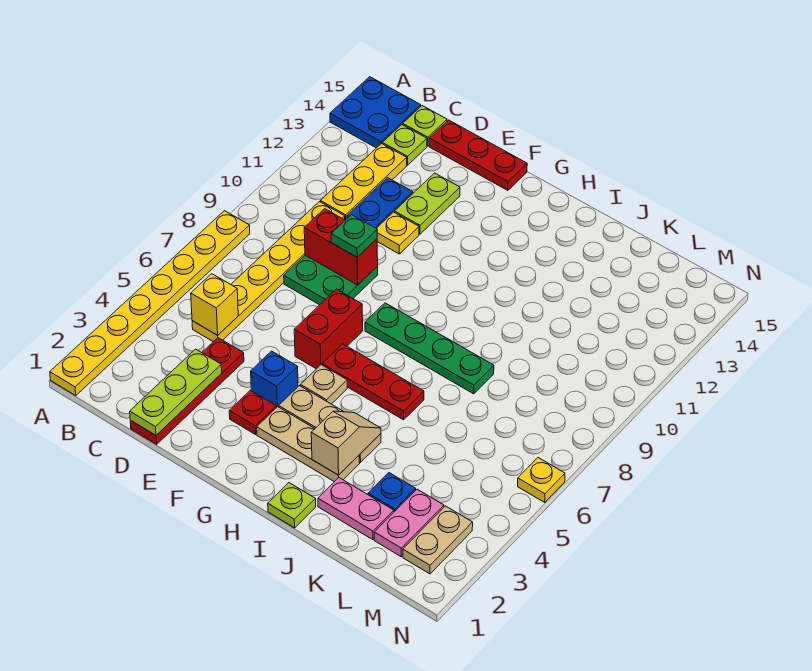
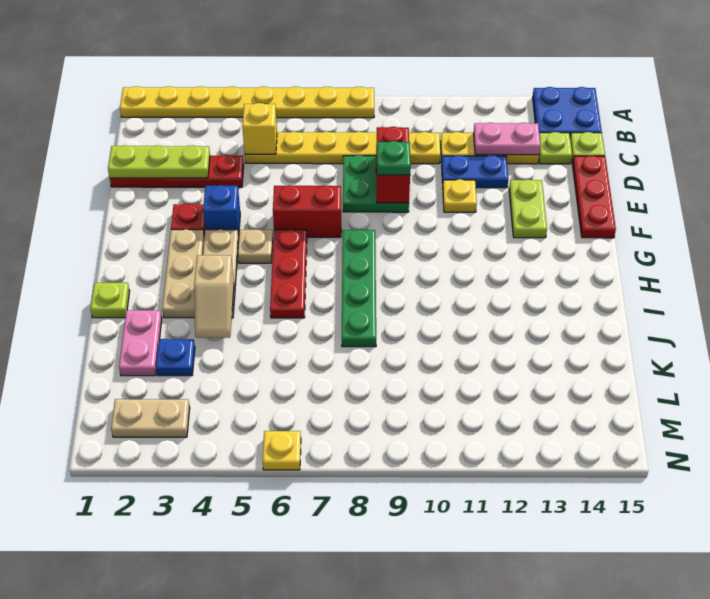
lime plate E12:E13 level 1 -> lime plate E13:F13 level 1
tan slope I3:I4 level 2 top 3 -> tan slope I4:J4 level 2 top I
pink plate L2:L3 level 1 -> pink plate C12:C13 level 2

